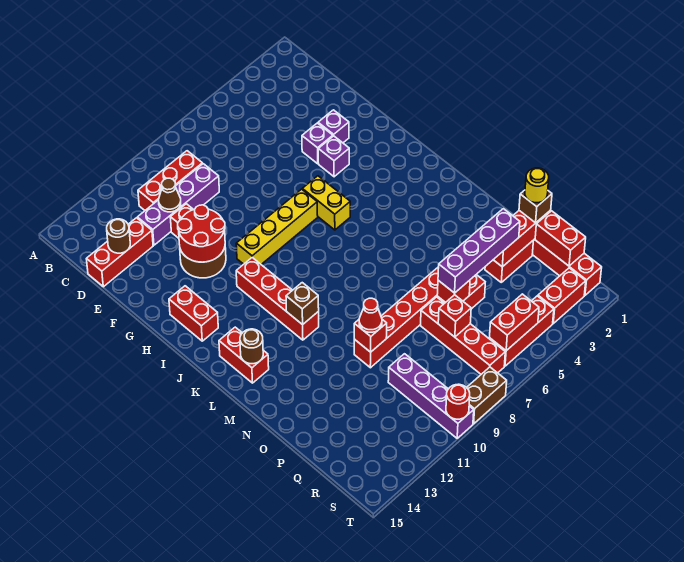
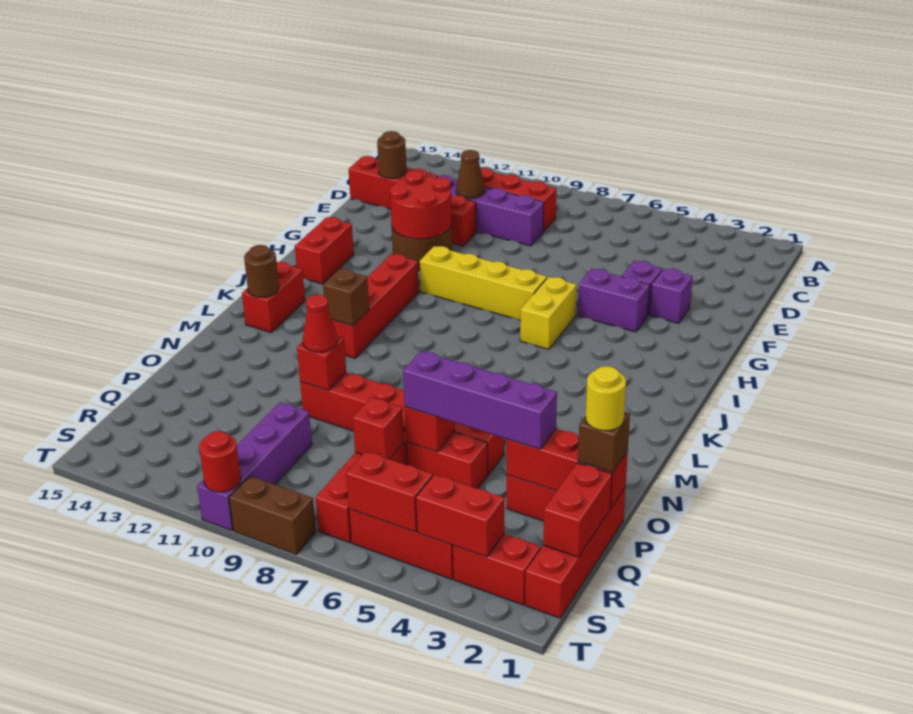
purple brick G4 level 1 -> purple brick G4:G5 level 1
none -> red brick S3:S4 level 2

